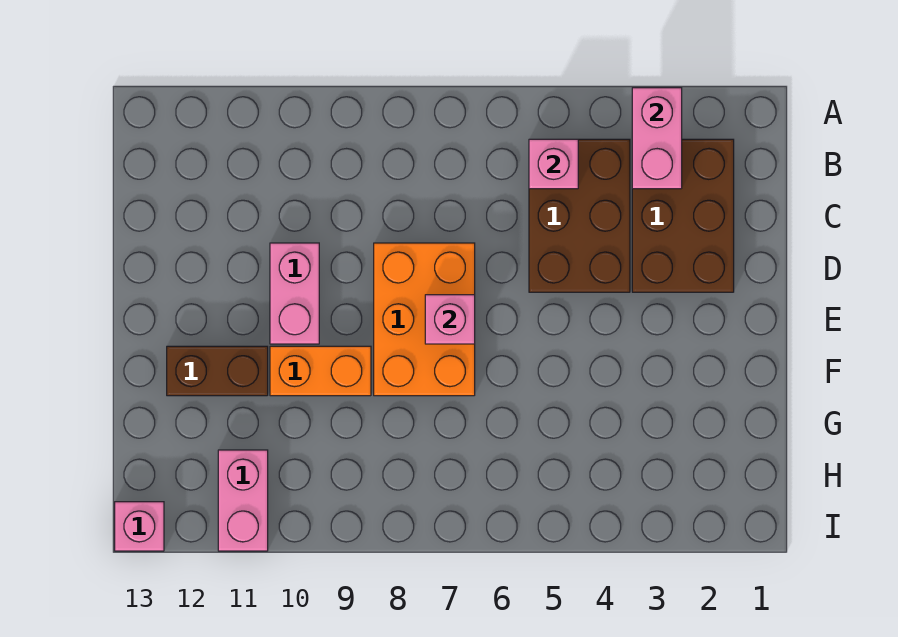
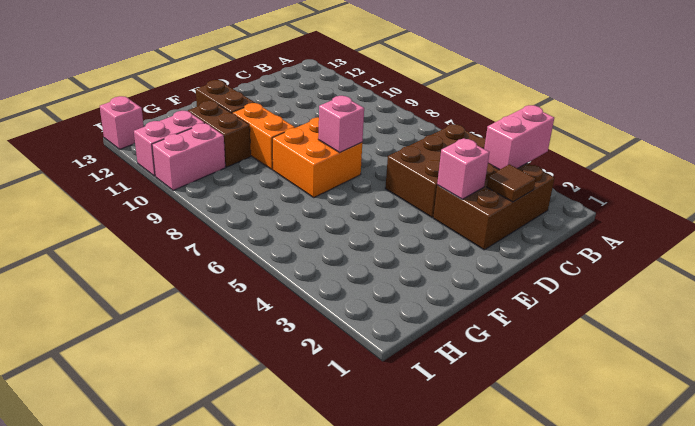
pink brick B5 level 2 -> pink brick D3 level 2
none -> brown tile C2 level 2
orange brick D7:F8 level 1 -> orange brick E7:F8 level 1
pink brick D10:E10 level 1 -> pink brick H10:I10 level 1
none -> brown brick G10:G11 level 1

